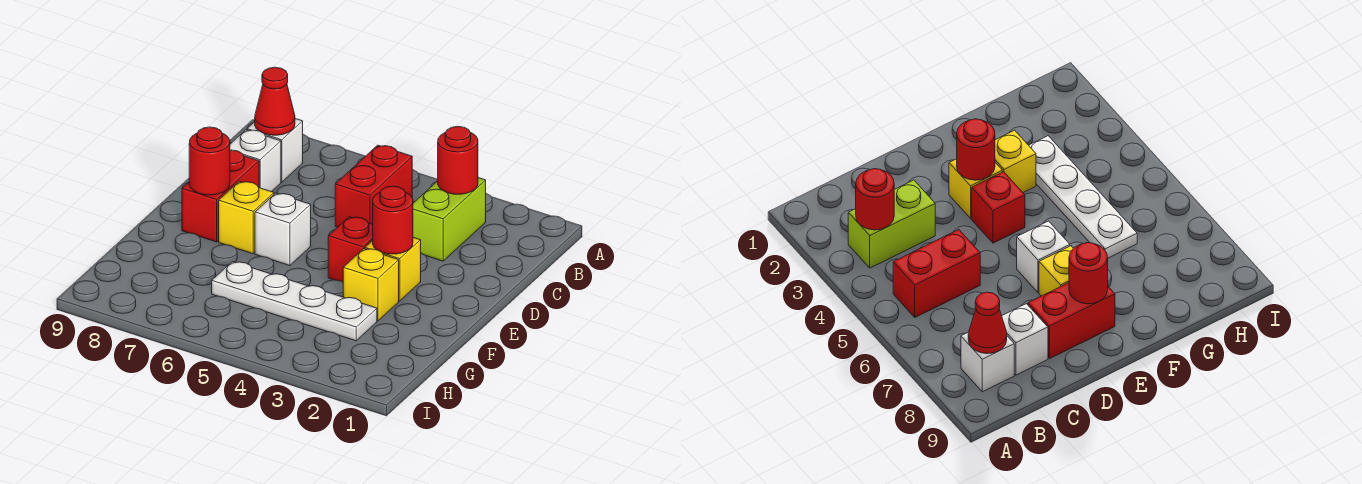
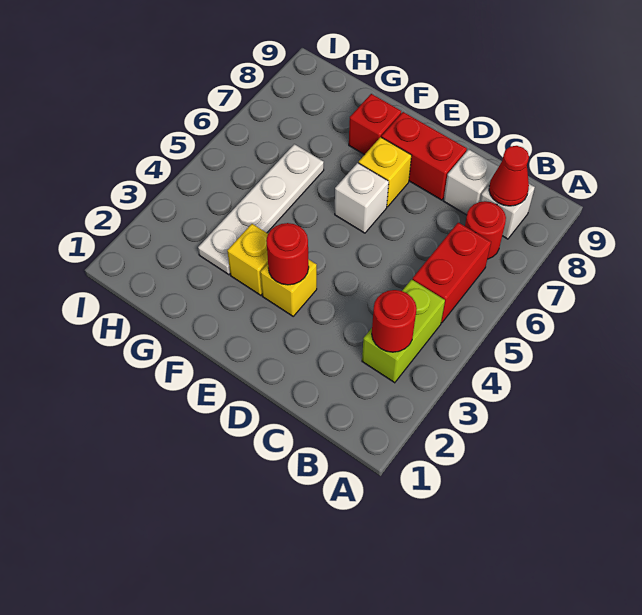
lime brick B3:C3 level 1 -> lime brick B3:B4 level 1
red brick B5:C5 level 1 -> red brick B5:B6 level 1
red brick E4 level 1 -> red brick F8 level 1
red round brick E8 level 2 -> red round brick B7 level 1

